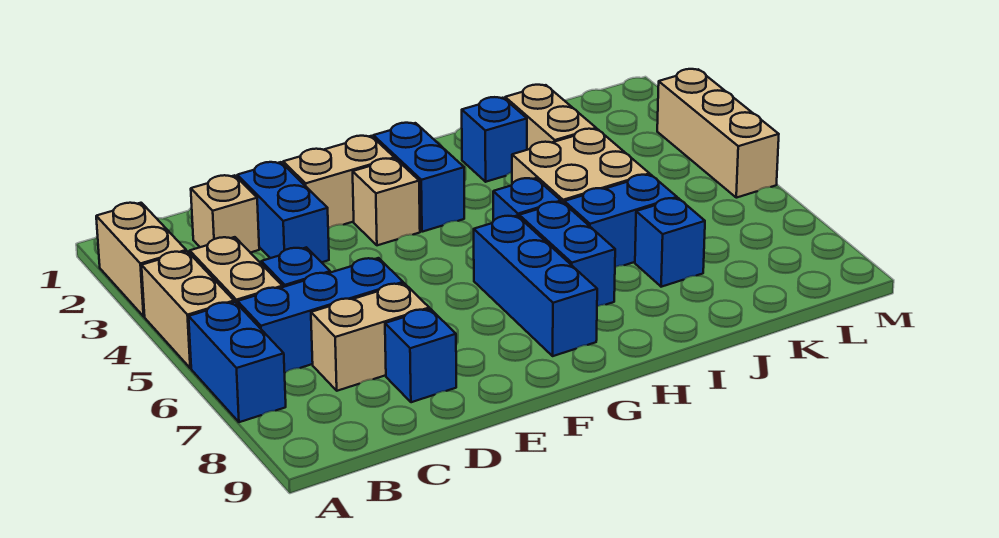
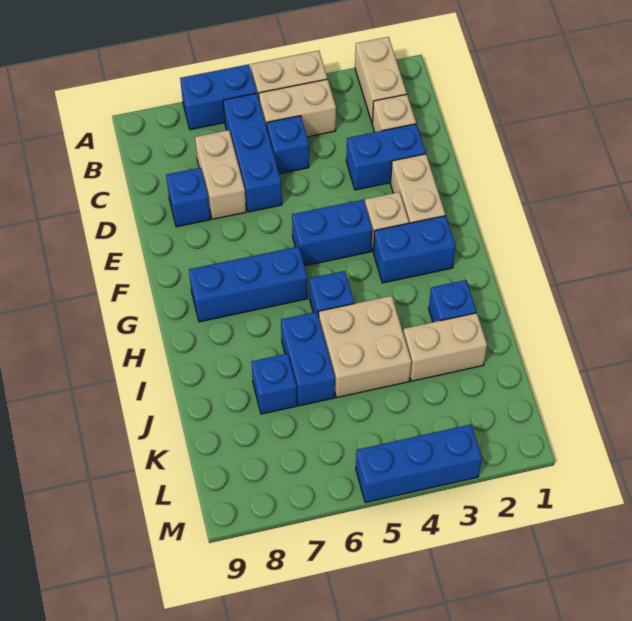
tan brick A2:A3 level 1 -> tan brick A2:B2 level 1
blue brick H6:H7 level 1 -> blue brick F4:F5 level 1
tan brick M3:M5 level 1 -> blue brick M3:M5 level 1

